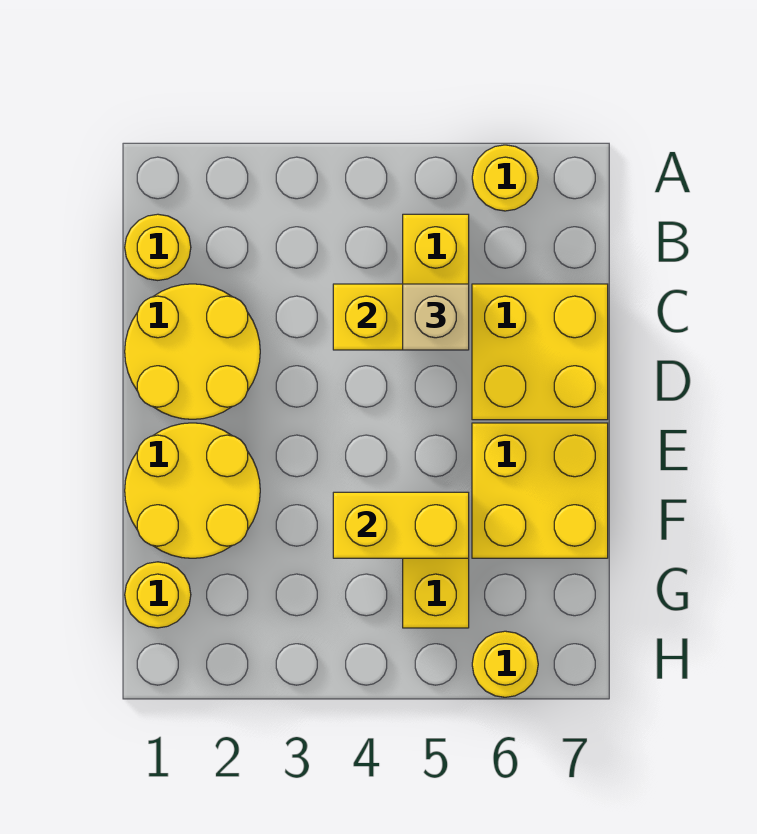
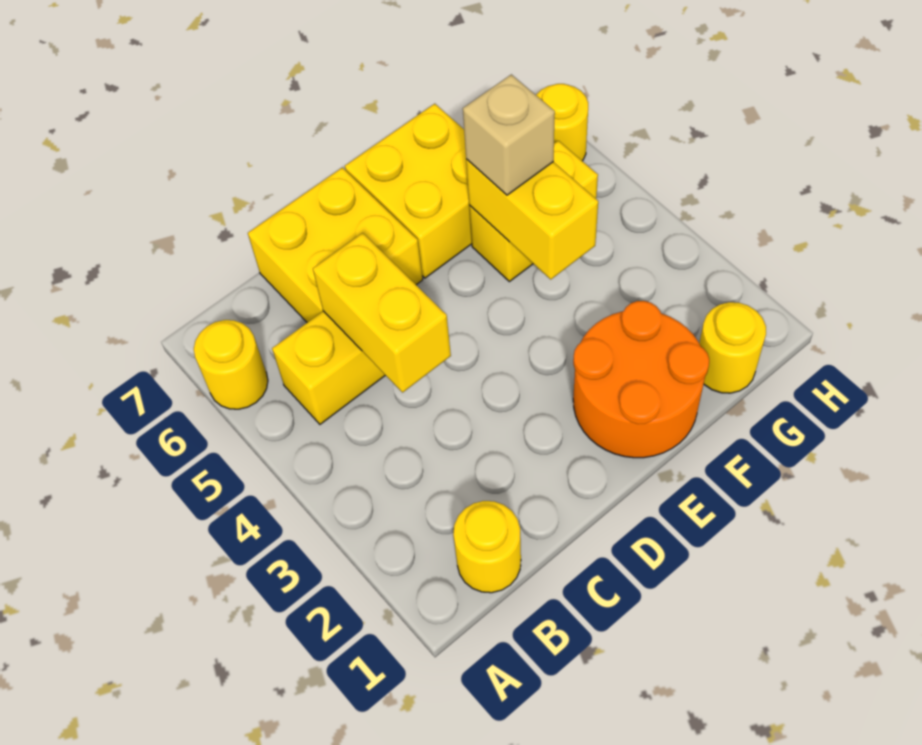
yellow round brick C1:D2 level 1 -> none
tan brick C5 level 3 -> tan brick F5 level 3
yellow round brick E1:F2 level 1 -> orange round brick E1:F2 level 1

